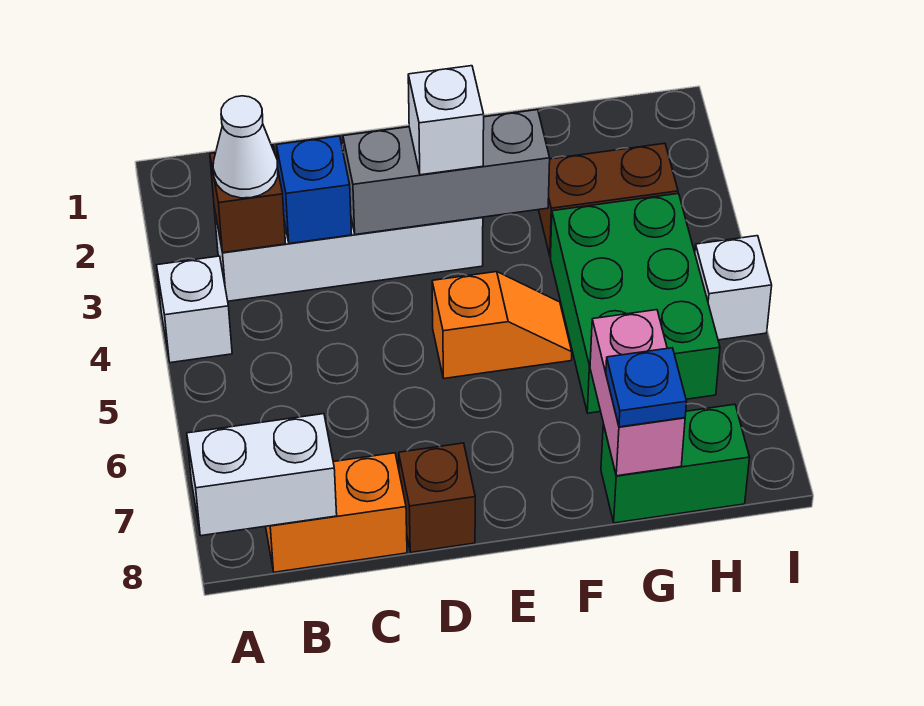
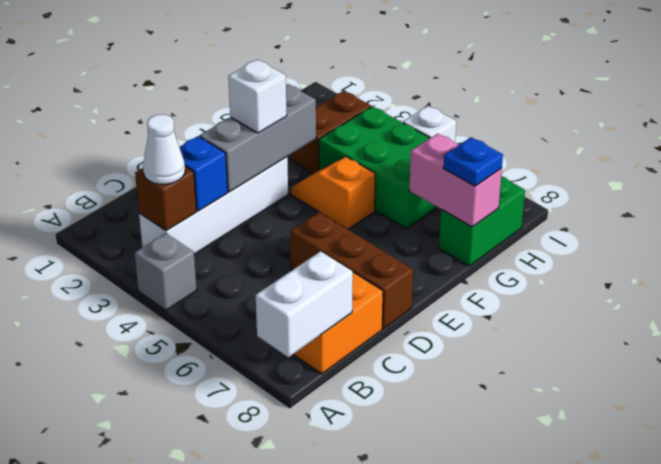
white brick A4 level 1 -> grey brick A4 level 1
brown brick D8 level 1 -> brown brick D6:D8 level 1
orange slope E5:F5 level 1 top E -> orange slope F4:F5 level 1 top 5

